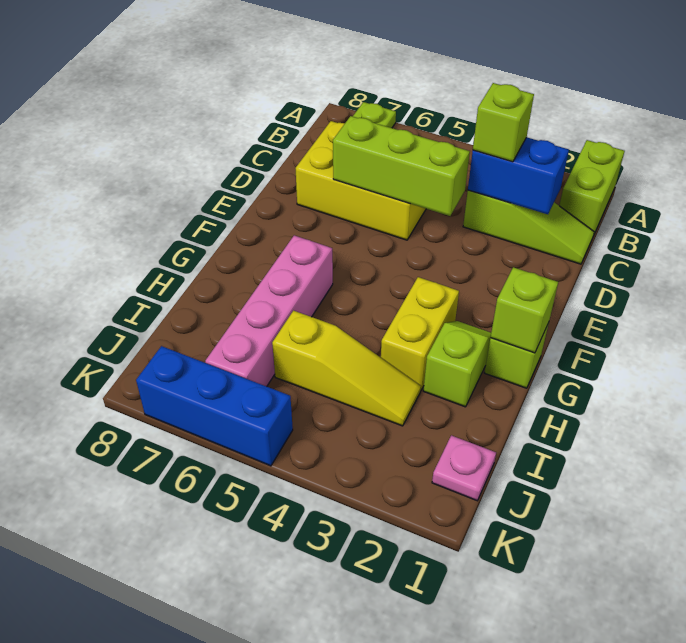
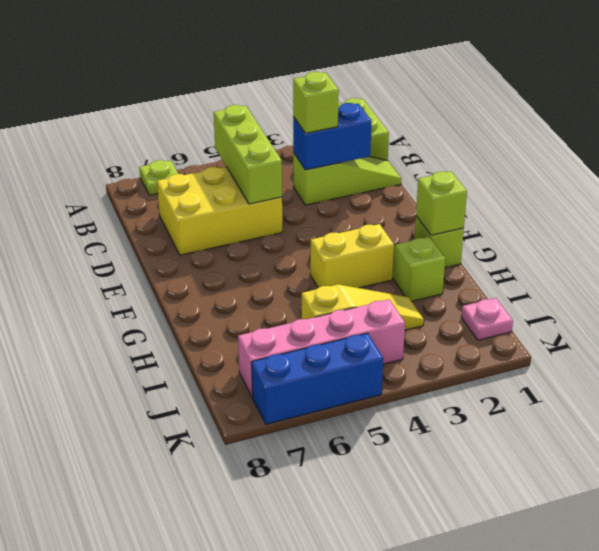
lime brick D4:D6 level 2 -> lime brick B5:D5 level 2
yellow brick G3:H3 level 1 -> yellow brick G3:G4 level 1
pink brick G6:J6 level 1 -> pink brick J4:J7 level 1

